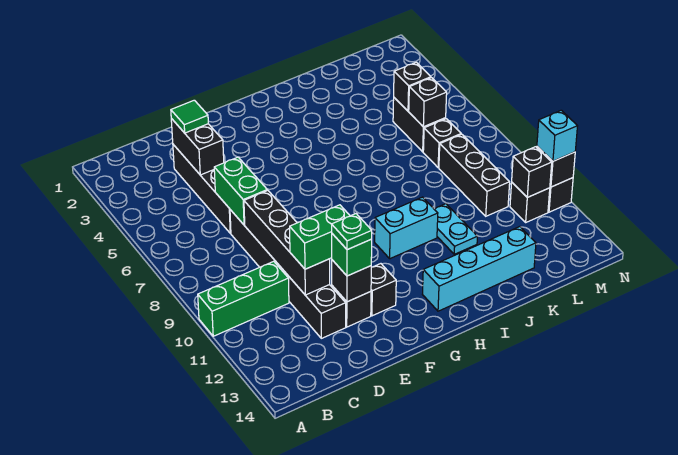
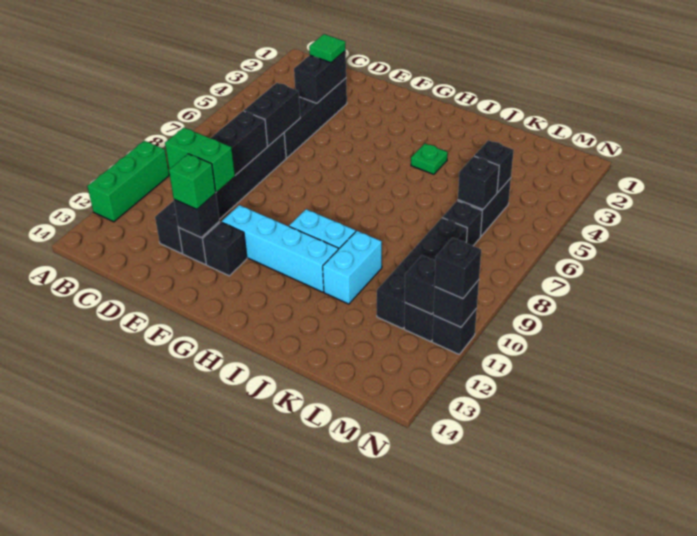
green brick A10:C10 level 1 -> green brick A10:A12 level 1
green brick D6:D7 level 2 -> black brick D6:D7 level 2
green plate E12 level 4 -> green plate I4 level 1
cyan brick H13:K13 level 1 -> cyan brick F11:I11 level 1
cyan plate J10:J11 level 1 -> cyan brick J10:J11 level 1
black brick L8:L10 level 1 -> black brick L8:L11 level 1
cyan brick N11 level 3 -> black brick N11 level 3

